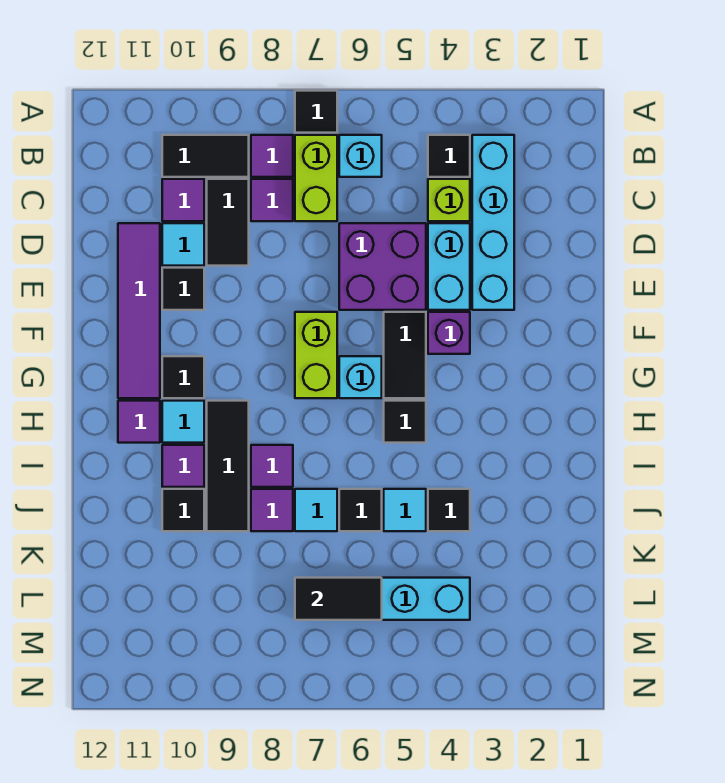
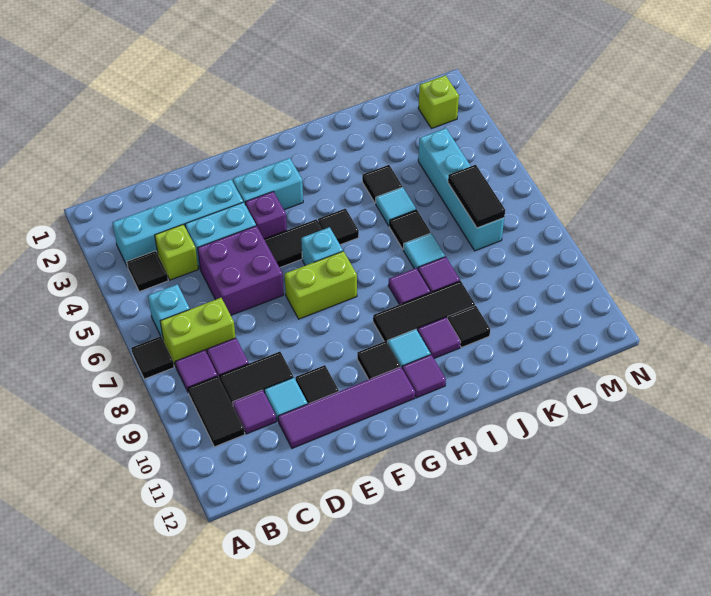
none -> cyan brick F3:G3 level 1
none -> lime brick M2 level 1

